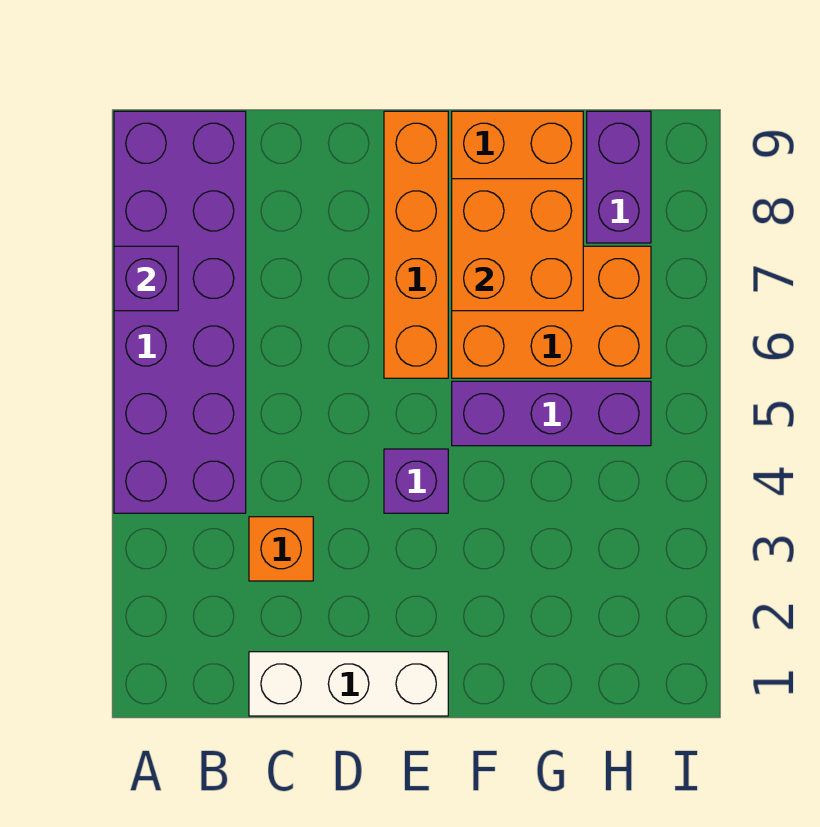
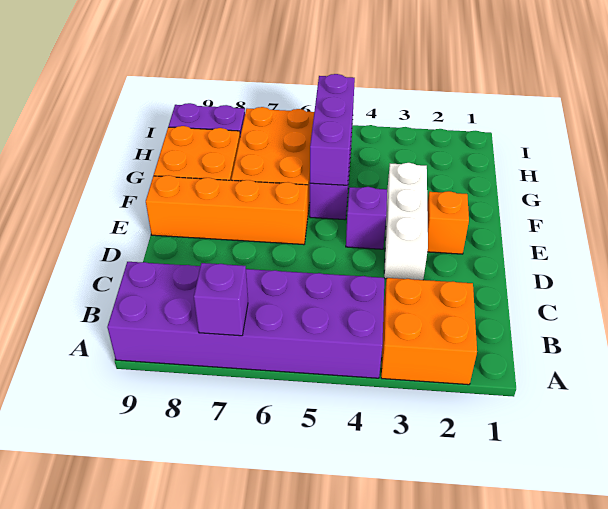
white brick C1:E1 level 1 -> white brick D3:F3 level 1
orange brick C3 level 1 -> orange brick E2 level 1
none -> purple brick F5:H5 level 2
orange brick F7:G8 level 2 -> orange brick A2:B3 level 1

